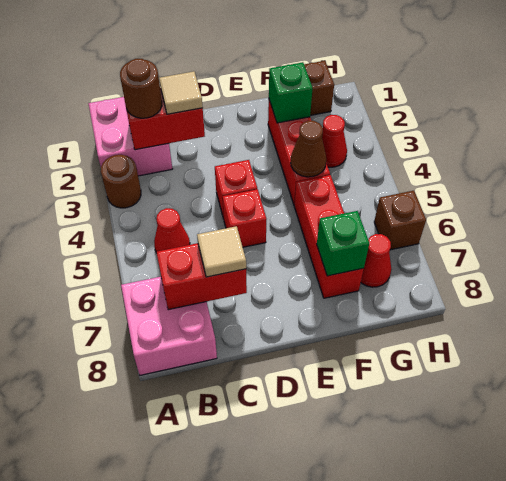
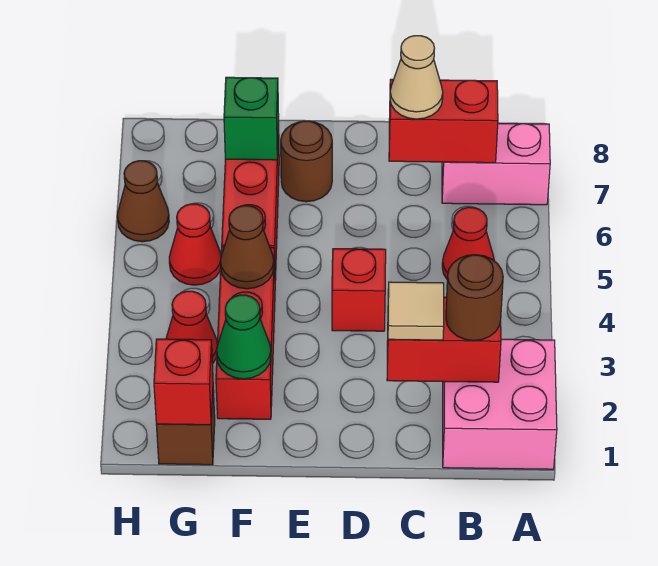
brown round brick A3 level 1 -> brown round brick E7 level 1
pink brick A7:B8 level 1 -> pink brick A7:B7 level 1
tan tile C7 level 3 -> tan cone C7 level 3
red brick D5 level 1 -> red brick G1 level 2
green brick F2 level 2 -> green cone F2 level 2
red cone G7 level 1 -> red cone G5 level 1
brown brick H6 level 1 -> brown cone H6 level 1

